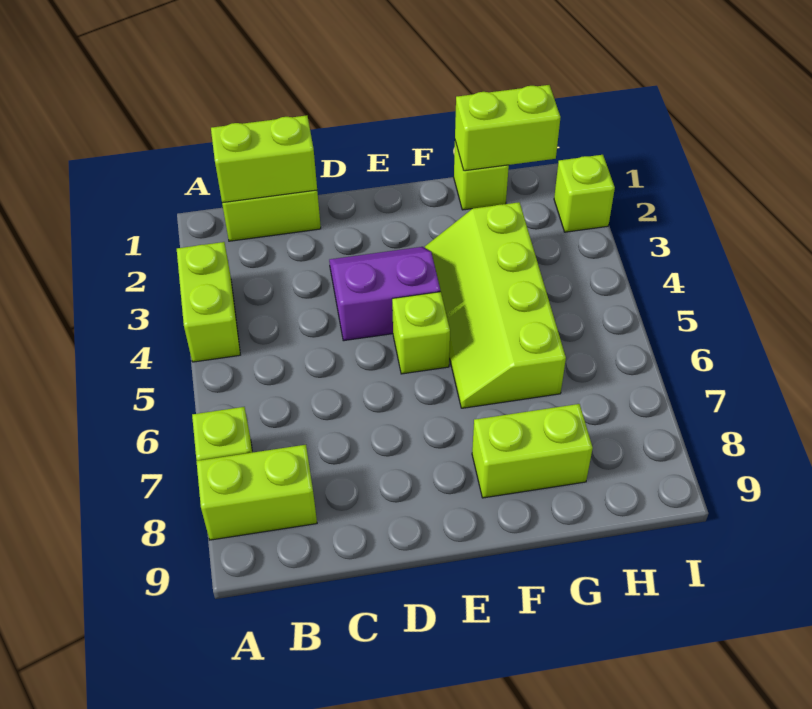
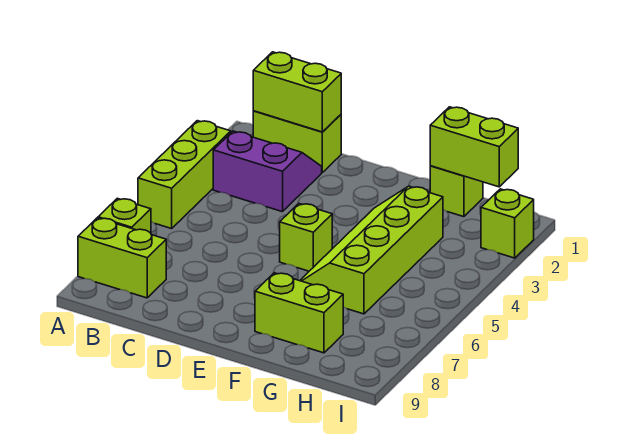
lime brick A3:A4 level 1 -> lime brick A3:A5 level 1
purple slope D3:E4 level 1 top 4 -> purple slope B2:C3 level 1 top 3

